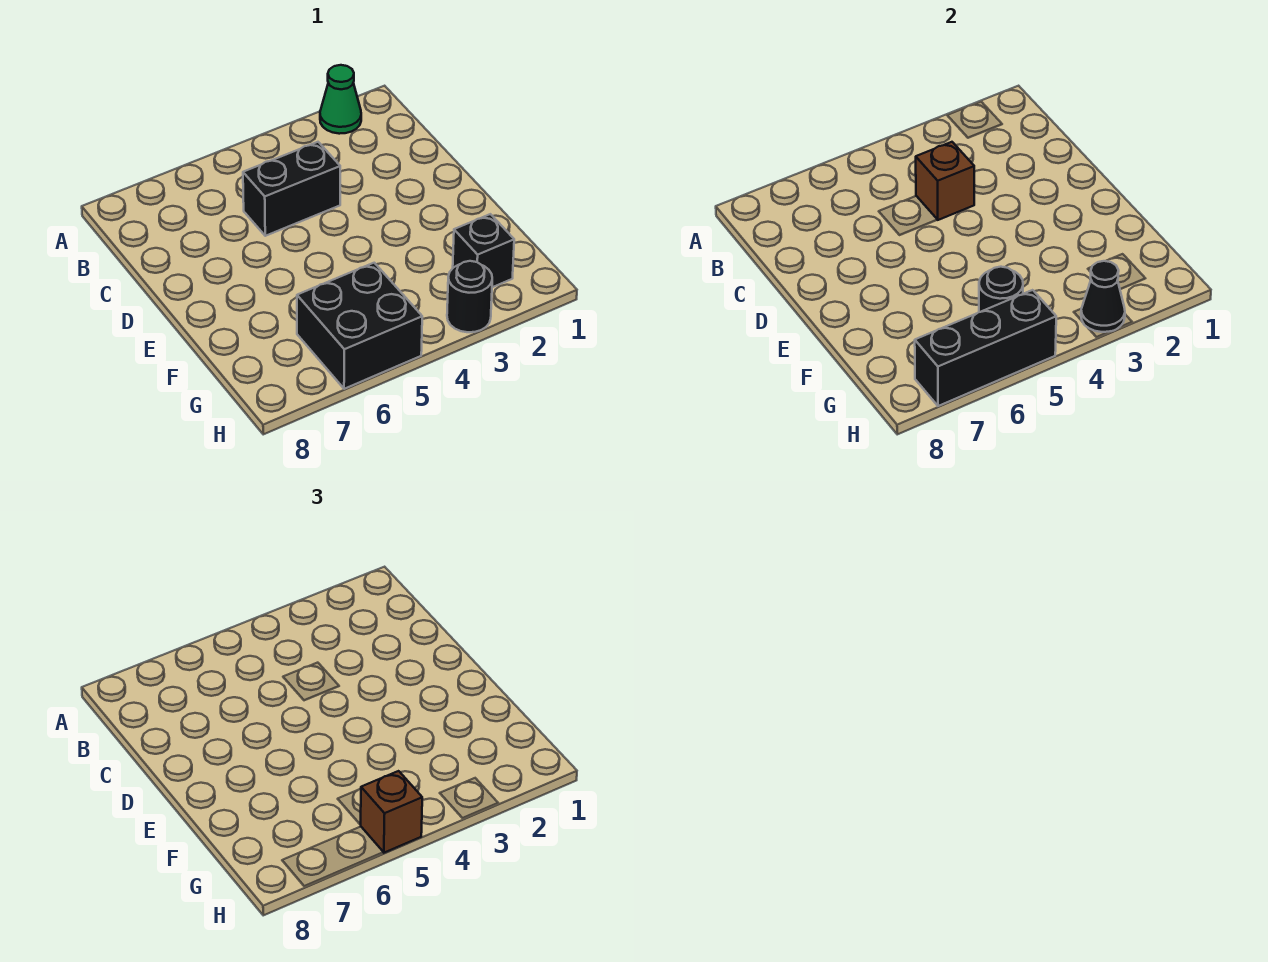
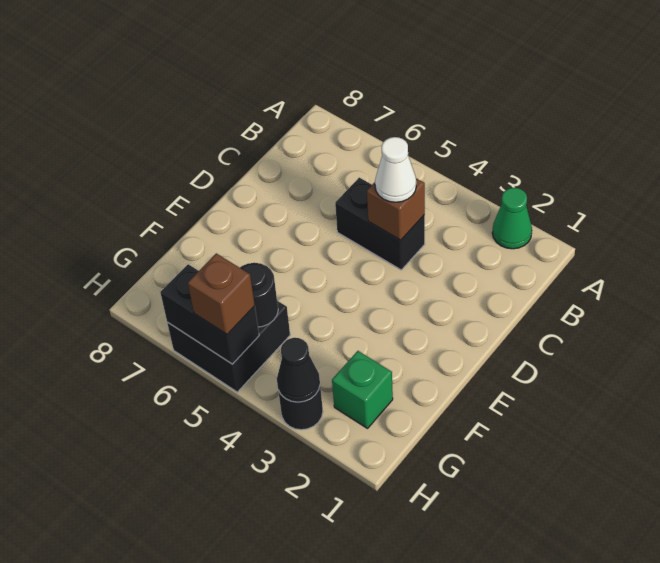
none -> white cone C4 level 3
black brick G2 level 1 -> green brick G2 level 1
black brick H5:H7 level 2 -> black brick H5:H6 level 2

